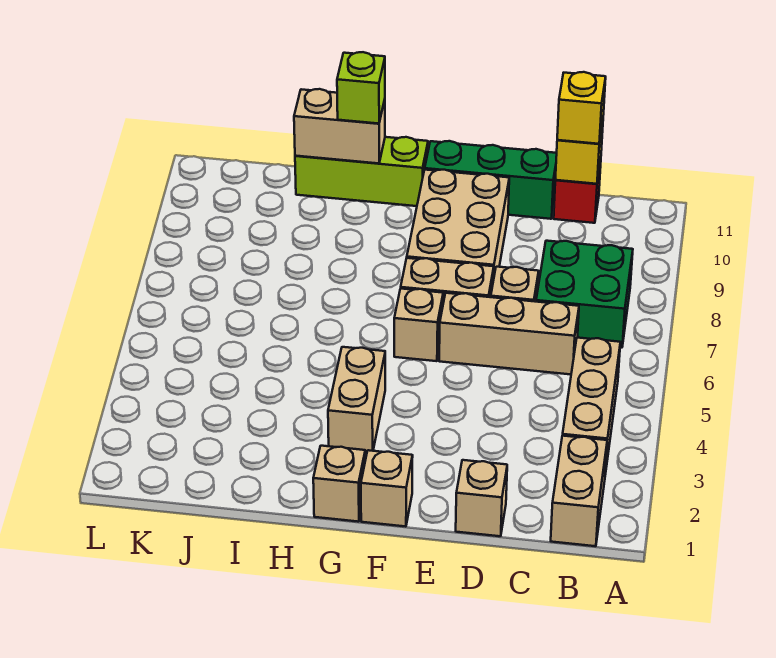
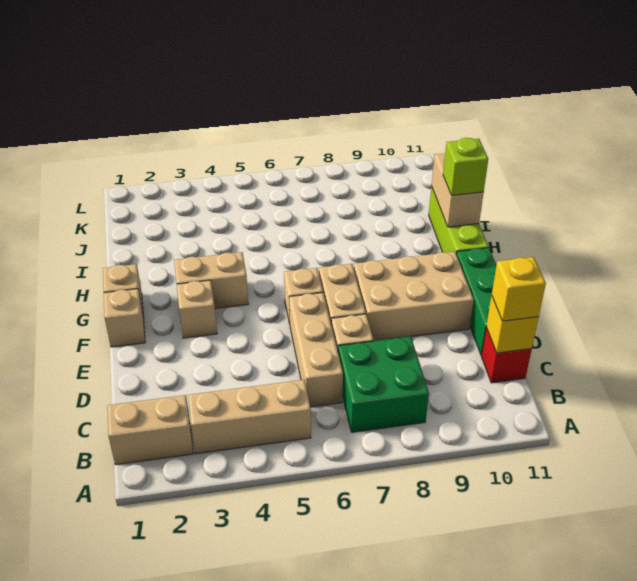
tan brick D1 level 1 -> tan brick F3 level 1

